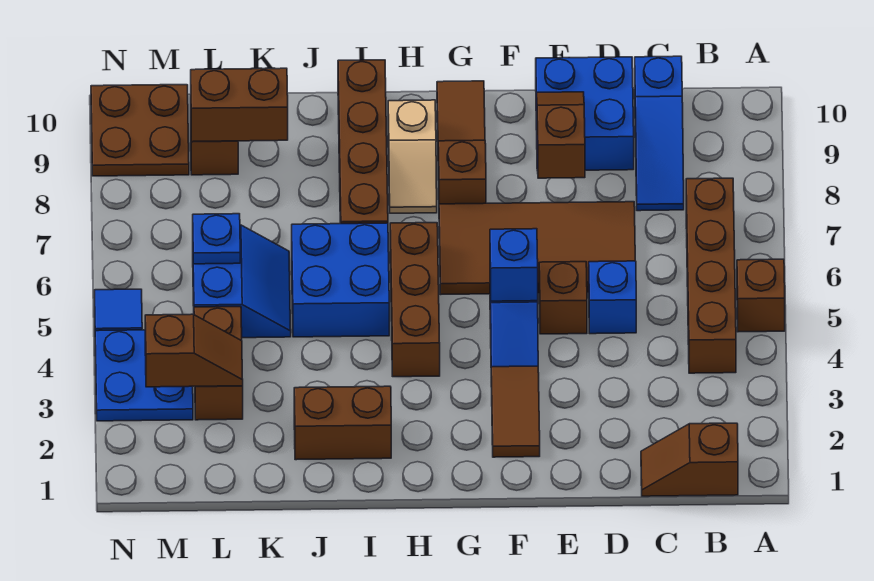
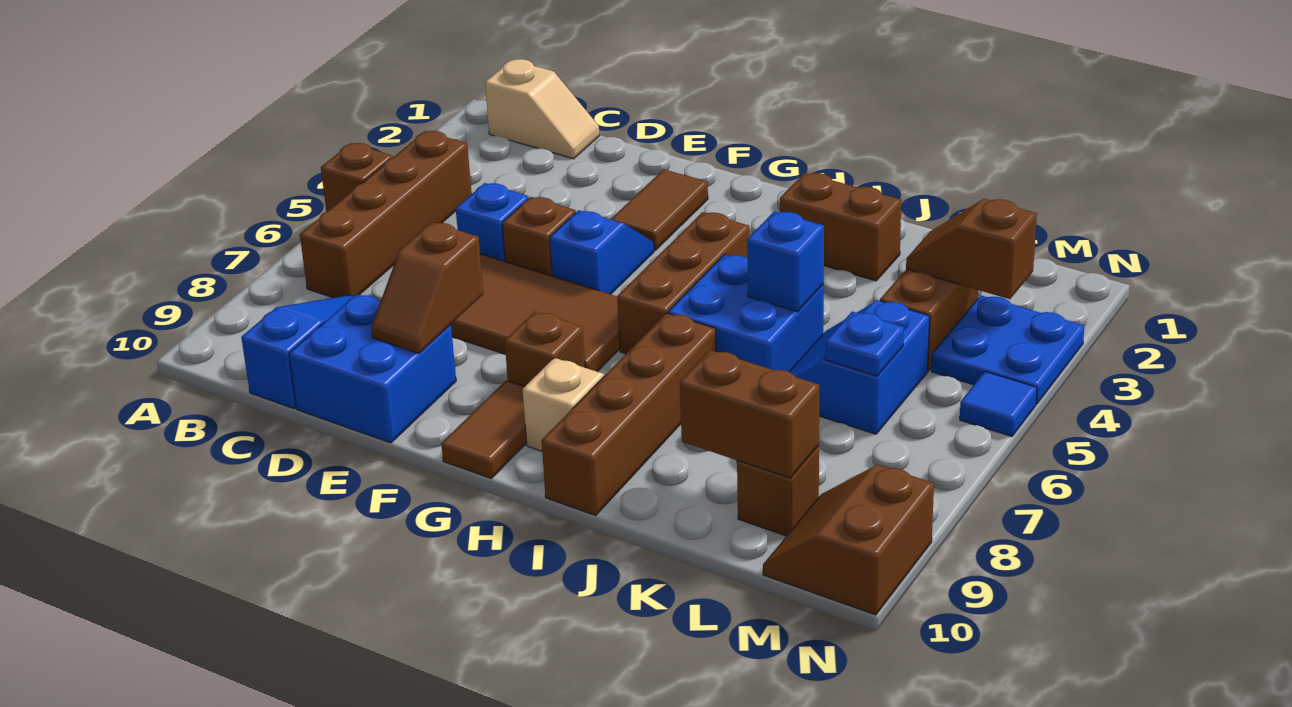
brown slope B1:C1 level 1 top B -> tan slope B1:C1 level 1 top B
blue brick F5 level 2 -> blue brick J5 level 2
brown plate M9:N10 level 1 -> brown slope M9:N10 level 1 top N

